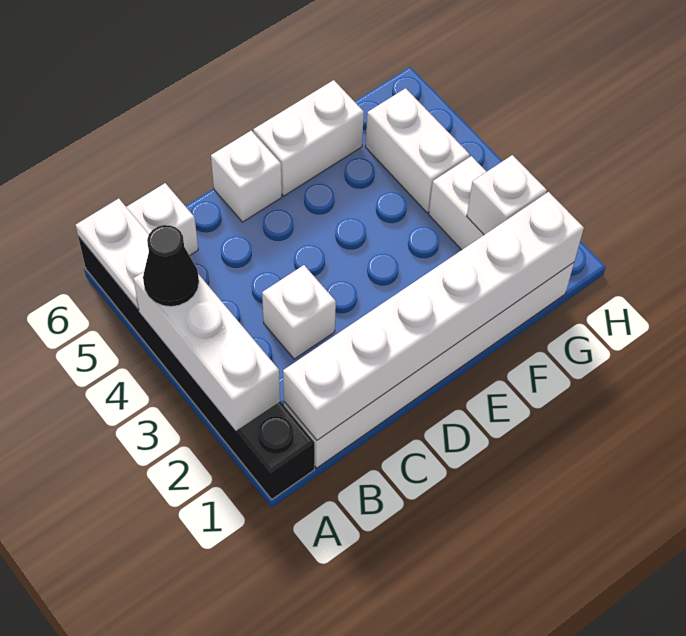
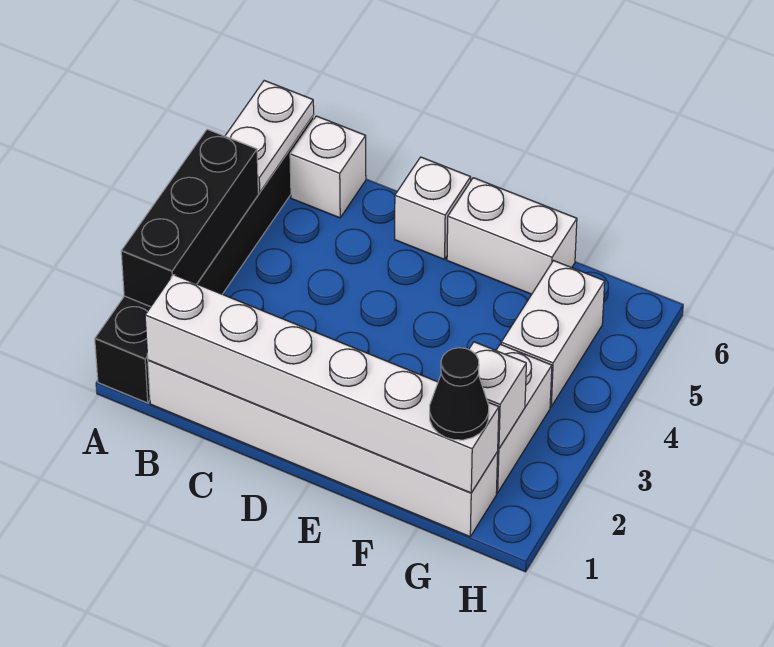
white brick A2:A4 level 2 -> black brick A2:A4 level 2
black cone A4 level 3 -> black cone G1 level 3
white brick C3 level 1 -> none

